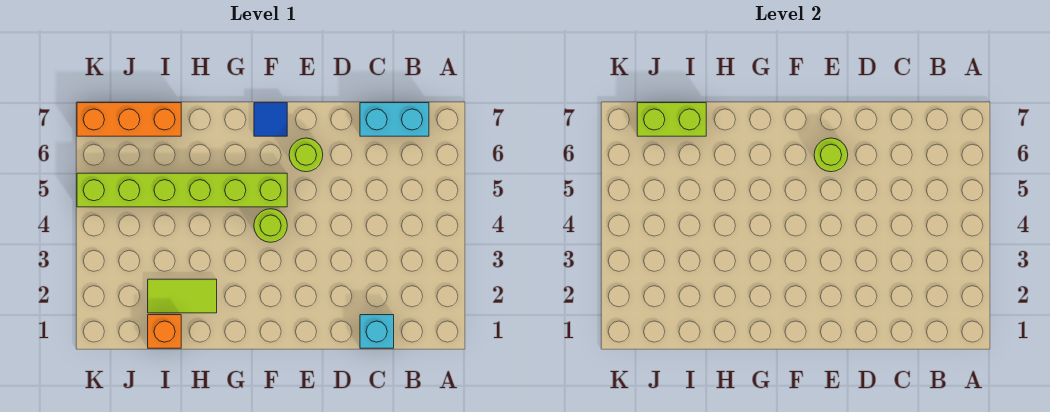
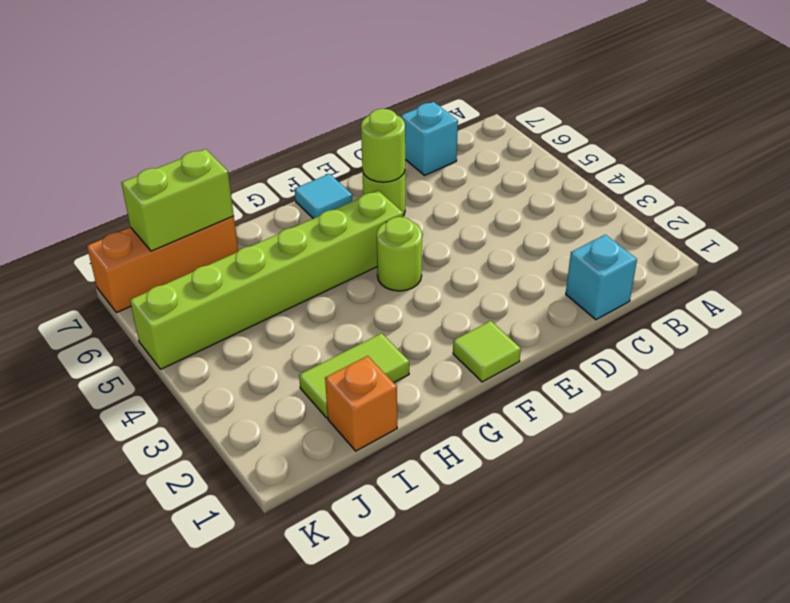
cyan brick B7:C7 level 1 -> cyan brick C7 level 1
none -> lime tile F1 level 1
blue tile F7 level 1 -> cyan tile F7 level 1

